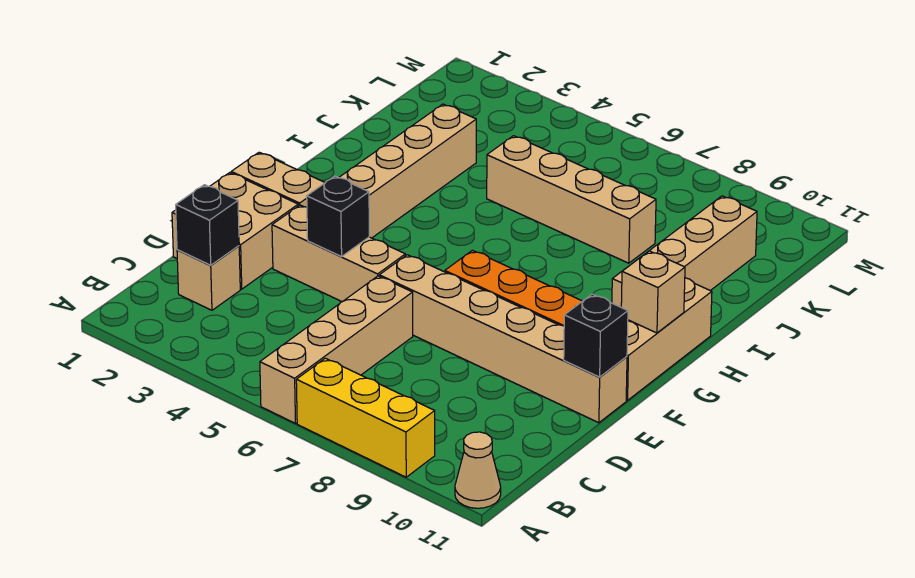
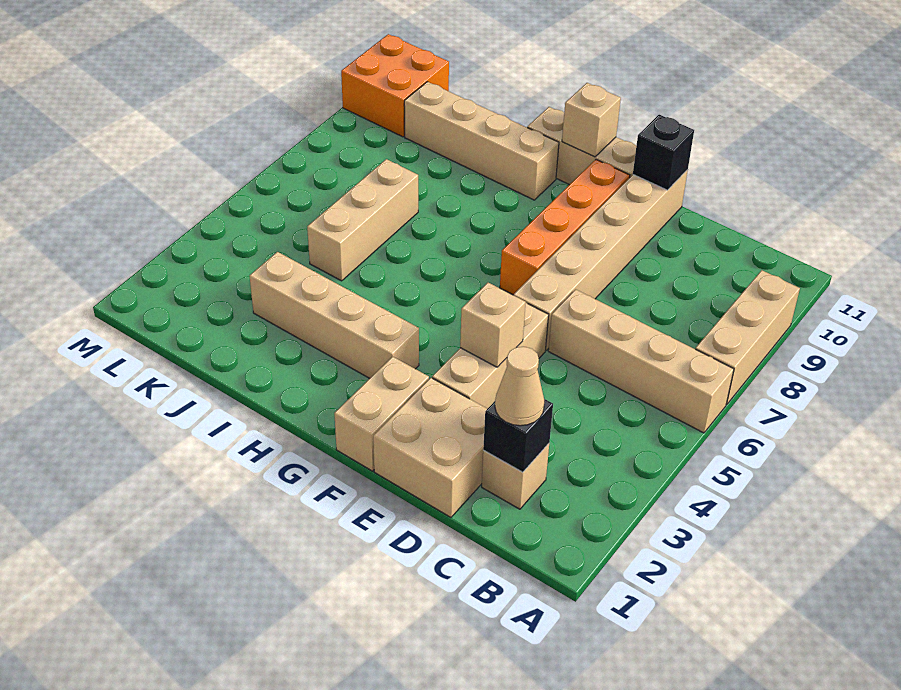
yellow brick A7:A9 level 1 -> tan brick A7:A9 level 1
tan cone A11 level 1 -> tan cone C2 level 3
black brick E4 level 2 -> tan brick E4 level 2
tan brick J5:J8 level 1 -> tan brick J5:J7 level 1
none -> orange brick L10:M11 level 1

